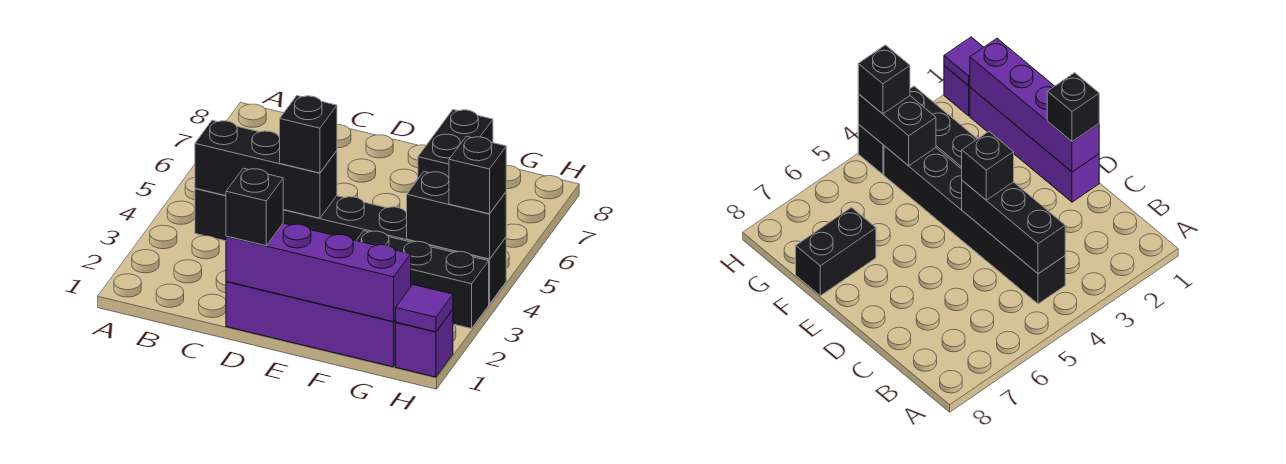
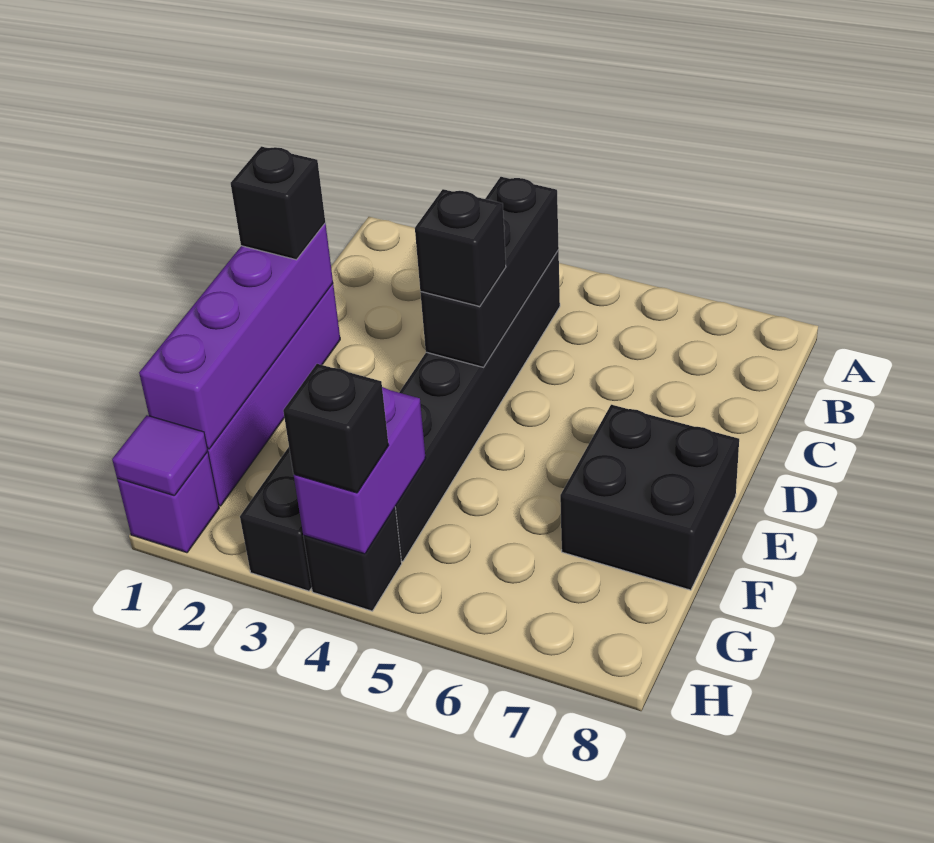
black brick F7:F8 level 1 -> black brick E7:F8 level 1
black brick G4:H4 level 2 -> purple brick G4:H4 level 2

